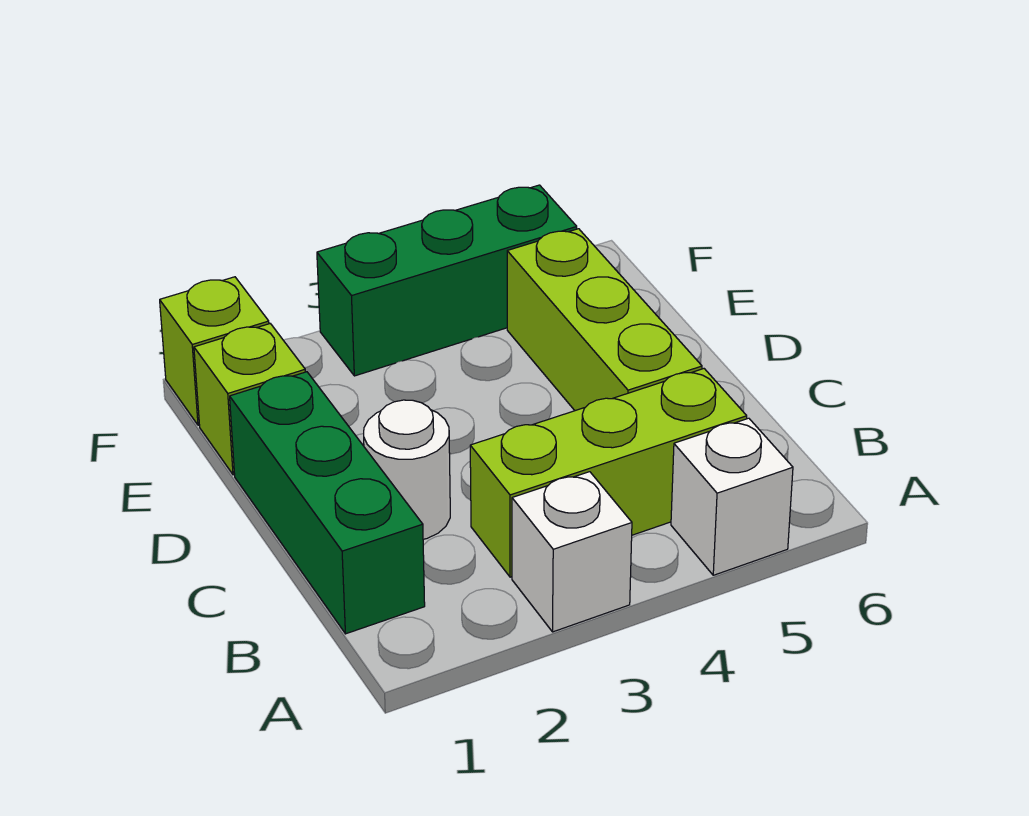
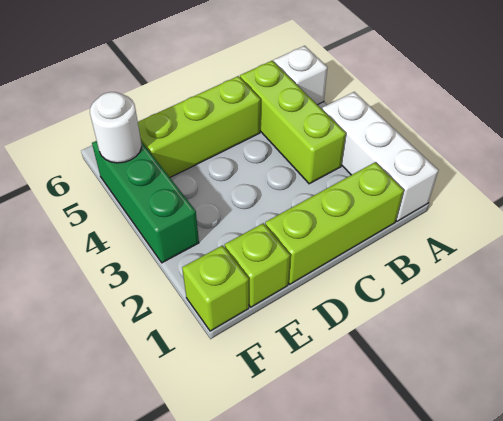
white brick A3 level 1 -> white brick A1:A3 level 1
green brick B1:D1 level 1 -> lime brick B1:D1 level 1
white round brick C2 level 1 -> white round brick F5 level 2

